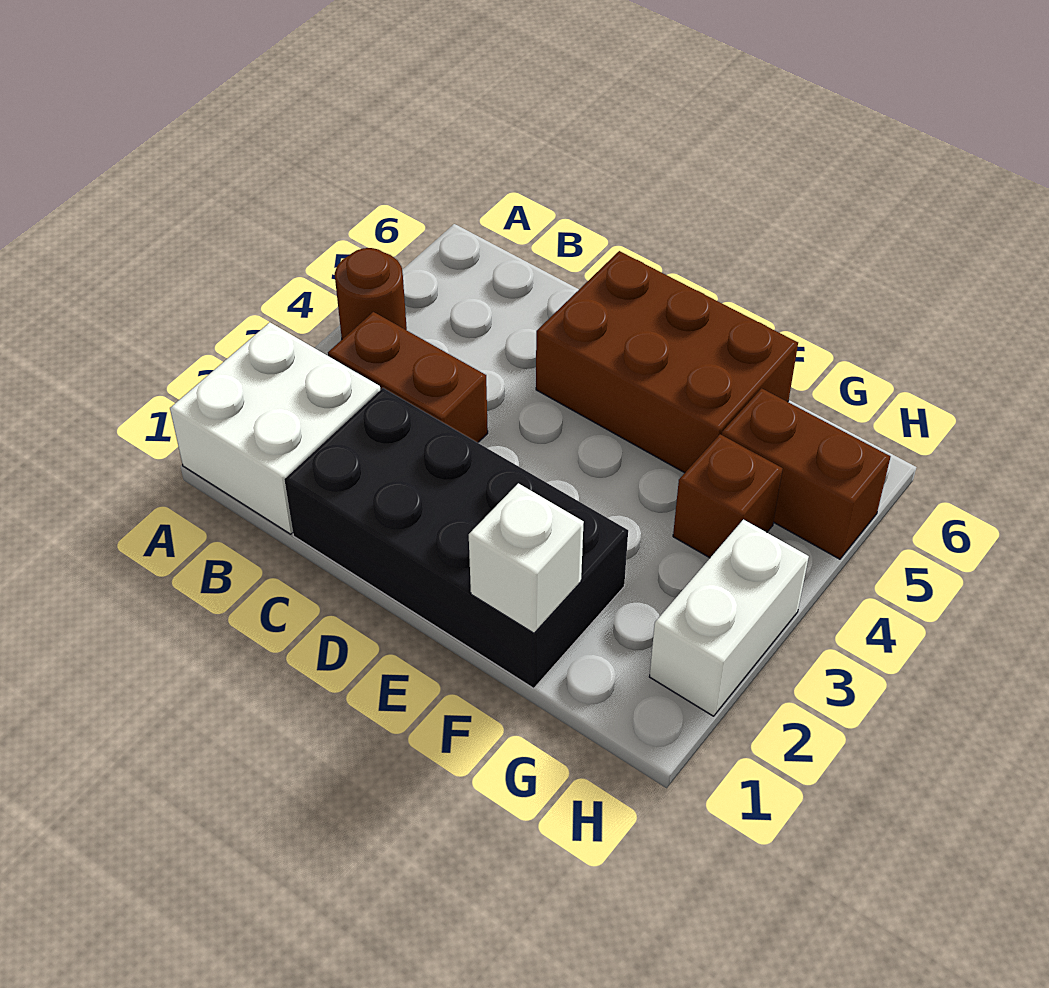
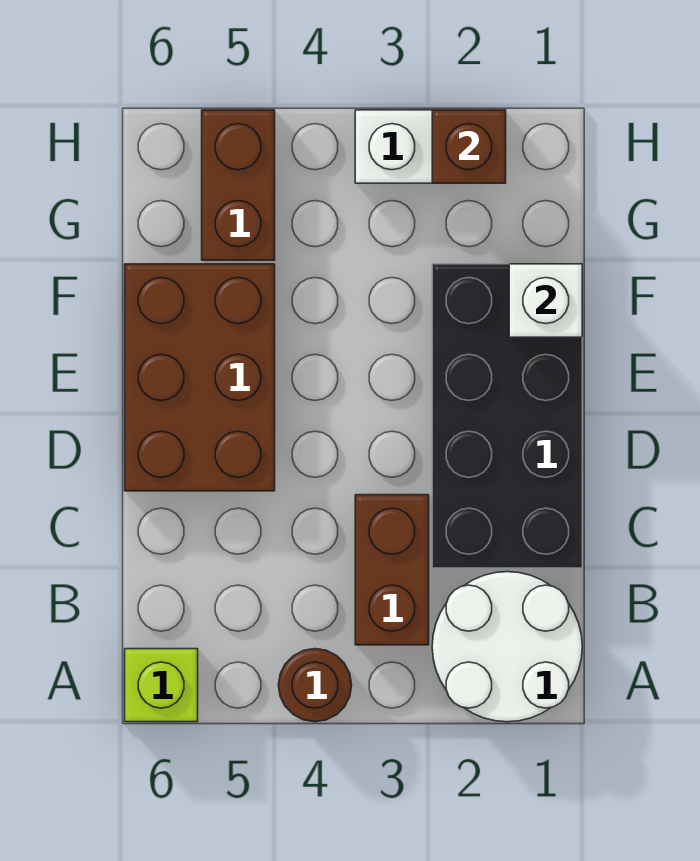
white brick A1:B2 level 1 -> white round brick A1:B2 level 1
none -> lime brick A6 level 1
brown brick G4 level 1 -> brown brick H2 level 2

